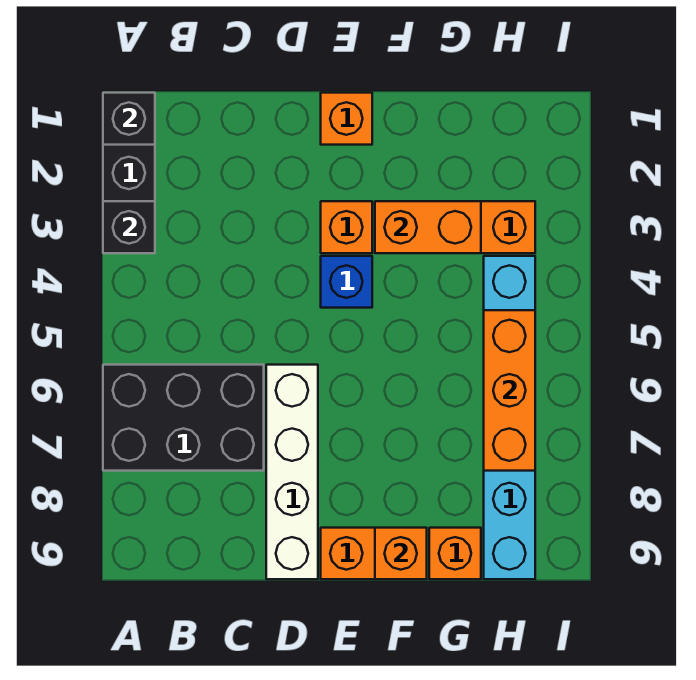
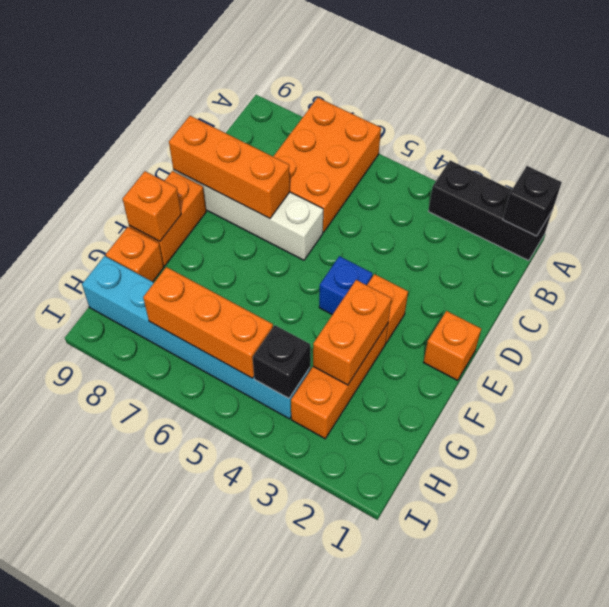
black brick A3 level 2 -> black brick H4 level 2
black brick A6:C7 level 1 -> orange brick A6:C7 level 1
none -> orange brick D7:D9 level 2

